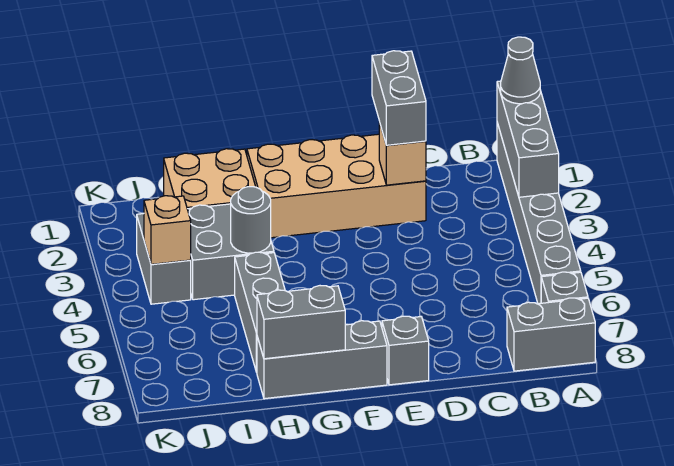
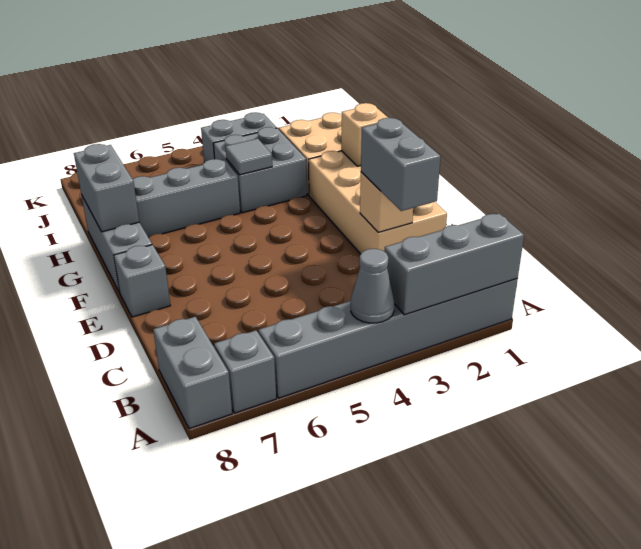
grey cone A1 level 3 -> grey cone A4 level 2
grey brick D1:D2 level 3 -> grey brick C2:D2 level 3
grey round brick H4 level 2 -> grey tile H4 level 2
tan brick J4 level 2 -> tan brick G1 level 2

